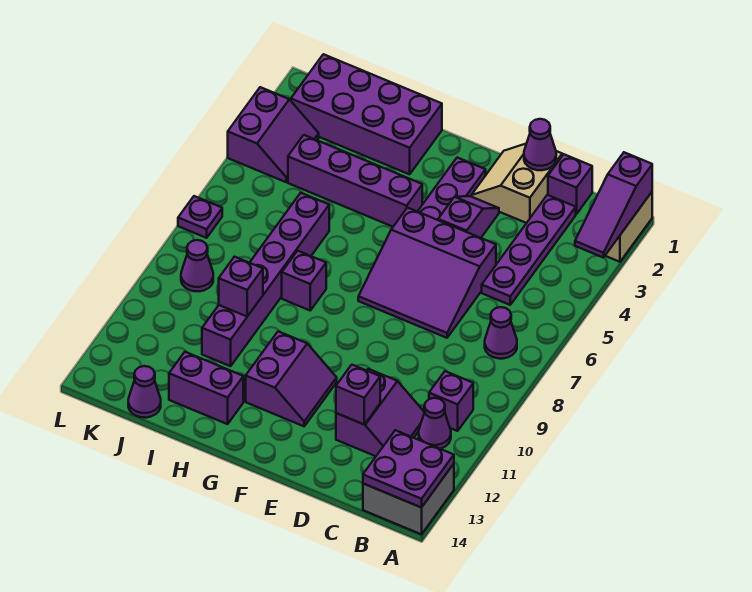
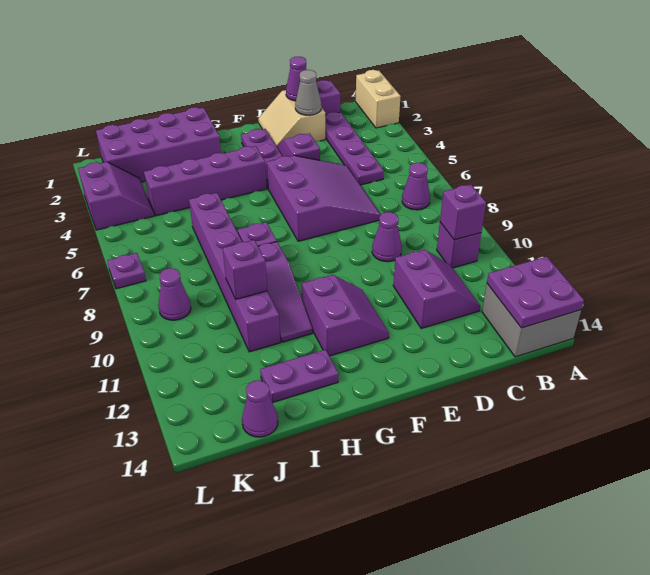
purple slope A1:A3 level 2 top 1 -> purple slope H9:H11 level 1 top 9
purple cone B11 level 1 -> purple cone D9 level 1
none -> grey cone D2 level 2
purple slope D5:F7 level 1 top 5 -> purple slope D5:F7 level 1 top F
purple brick D12 level 2 -> purple brick B10 level 2
purple brick H13:I13 level 1 -> purple plate H13:I13 level 1

